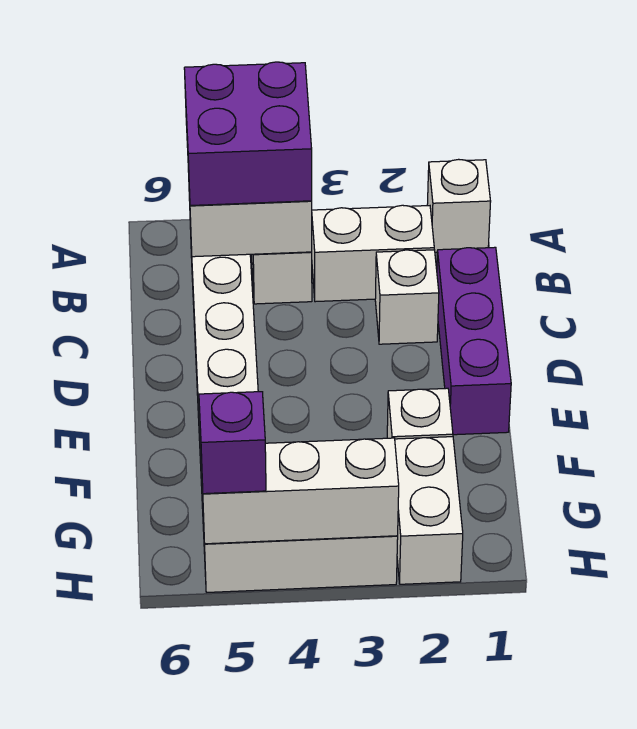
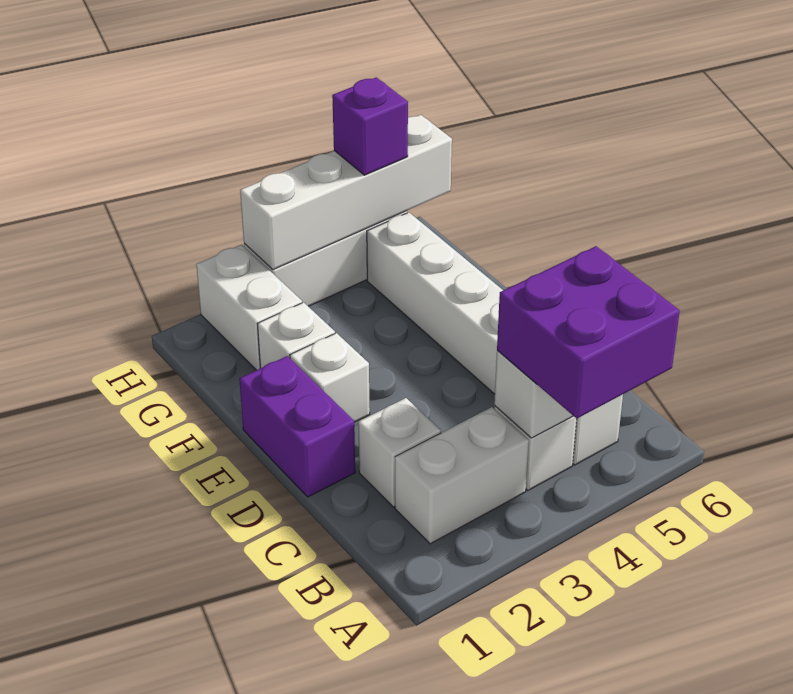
white brick A1 level 1 -> white brick E2 level 1
purple brick C1:E1 level 1 -> purple brick D1:E1 level 1
white brick H3:H5 level 2 -> white brick H3:H6 level 2

